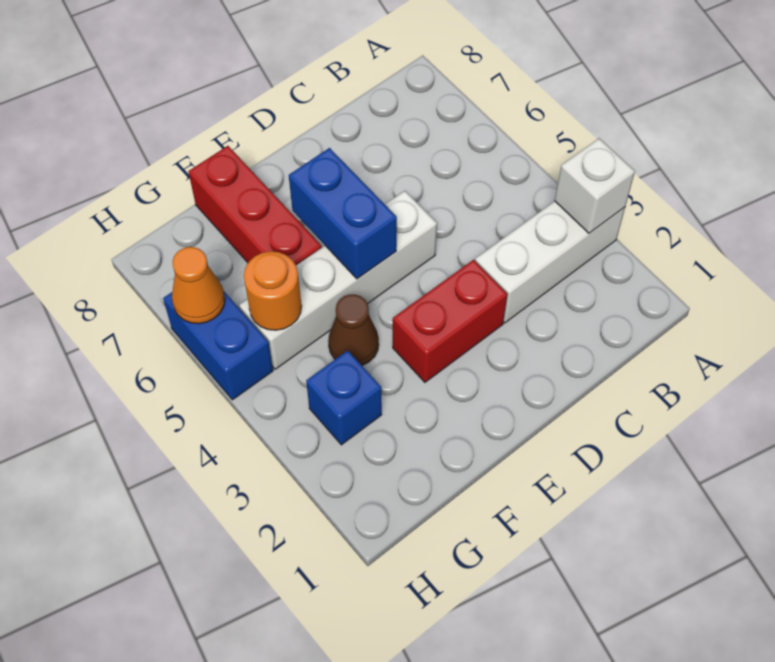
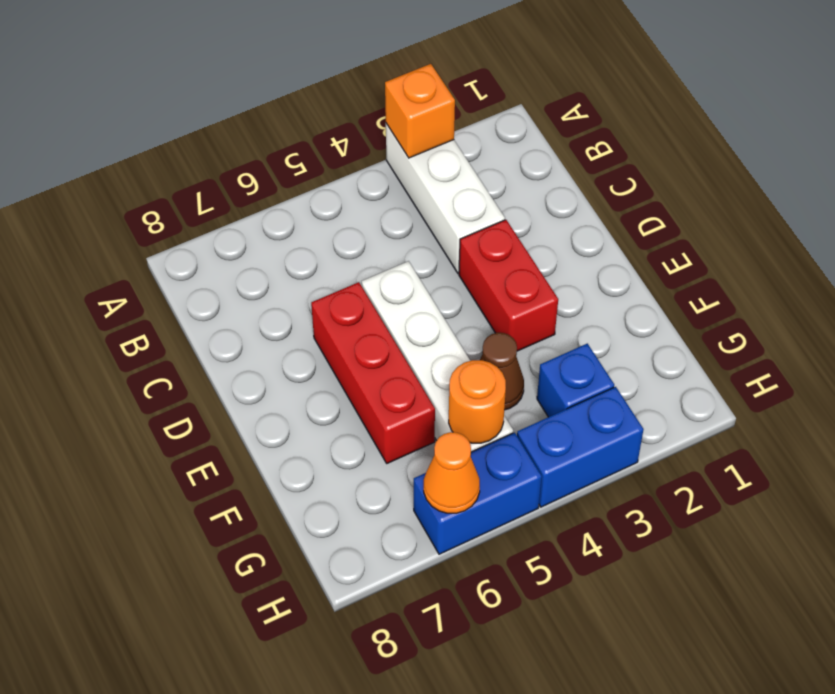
white brick A3 level 2 -> orange brick A3 level 2
blue brick E5:E6 level 2 -> blue brick H3:H4 level 1
red brick F6:F8 level 1 -> red brick D6:F6 level 1

